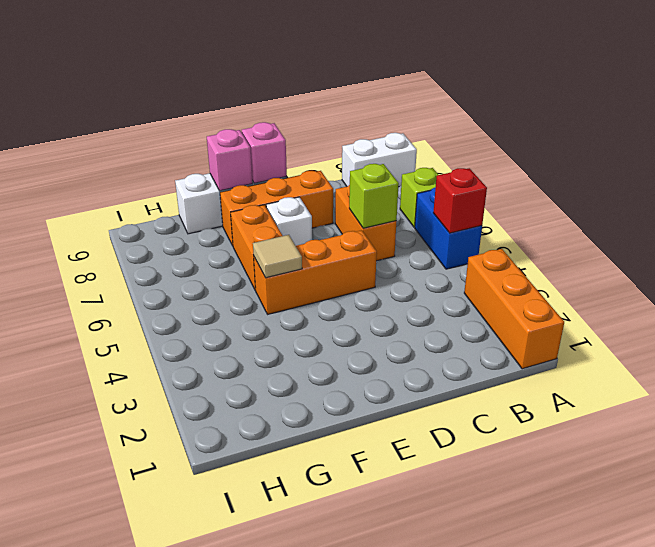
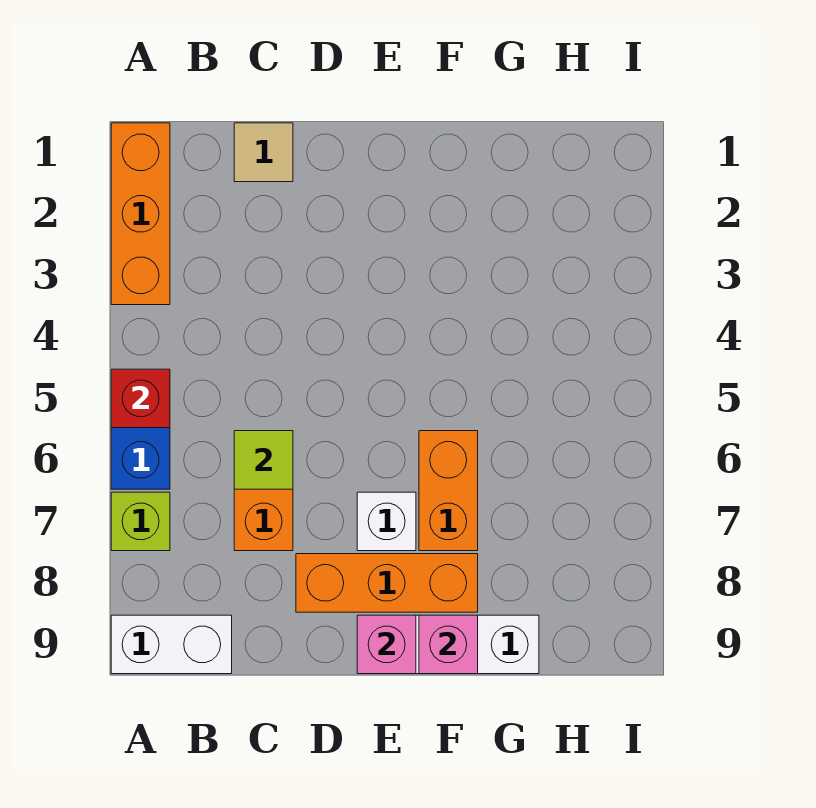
lime brick C6 level 2 -> lime tile C6 level 2
orange brick D5:F5 level 1 -> none
tan tile F5 level 2 -> tan tile C1 level 1

